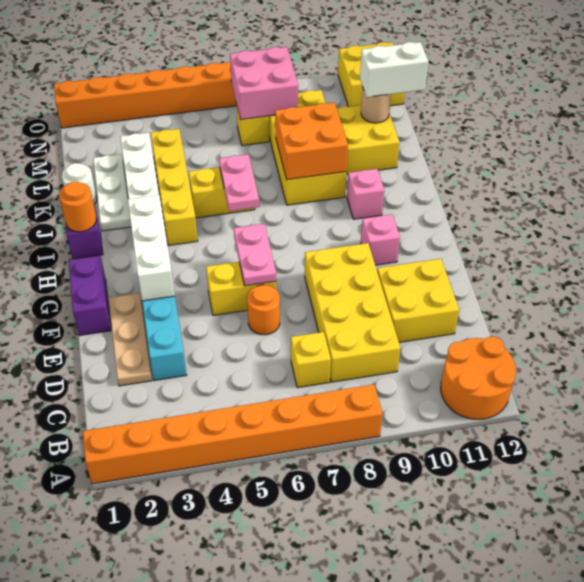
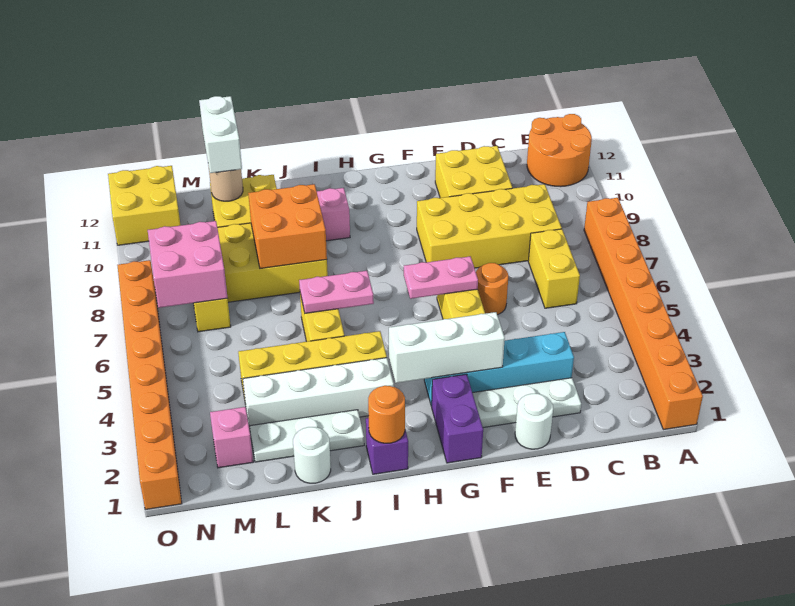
yellow brick C7 level 1 -> yellow brick C6:C7 level 1
tan plate D2:F2 level 1 -> white plate D2:F2 level 1
none -> white round brick E1 level 1
purple brick F1:G1 level 1 -> purple brick G1:G2 level 1
pink brick G10 level 1 -> pink brick M2 level 1

